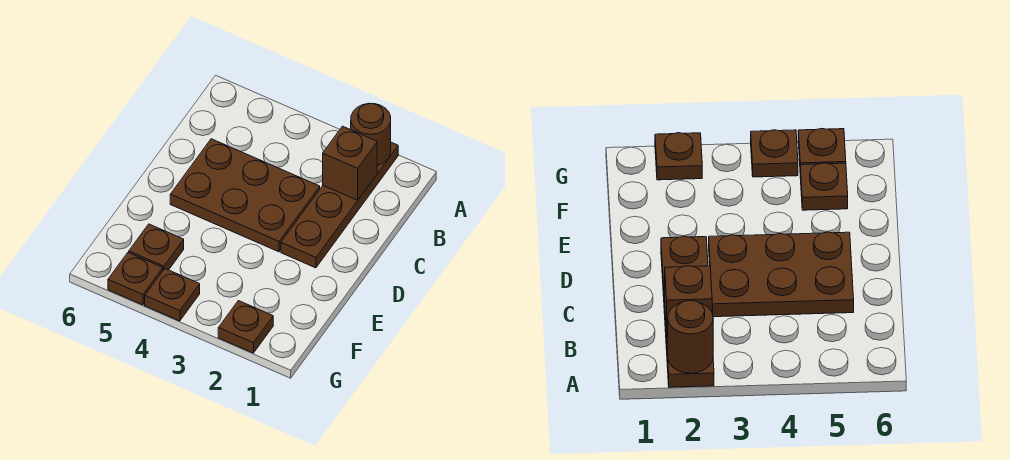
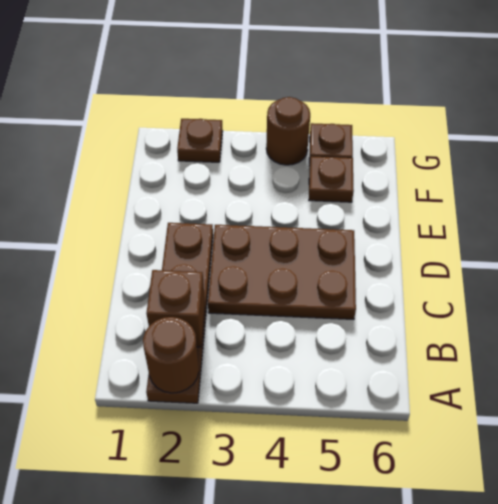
brown plate G4 level 1 -> brown round brick G4 level 1

